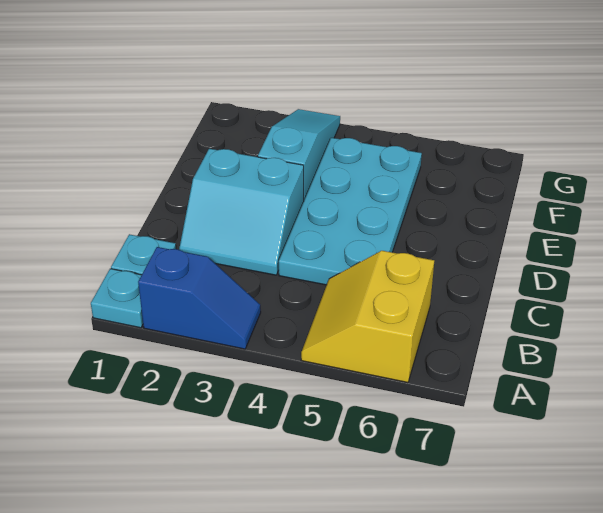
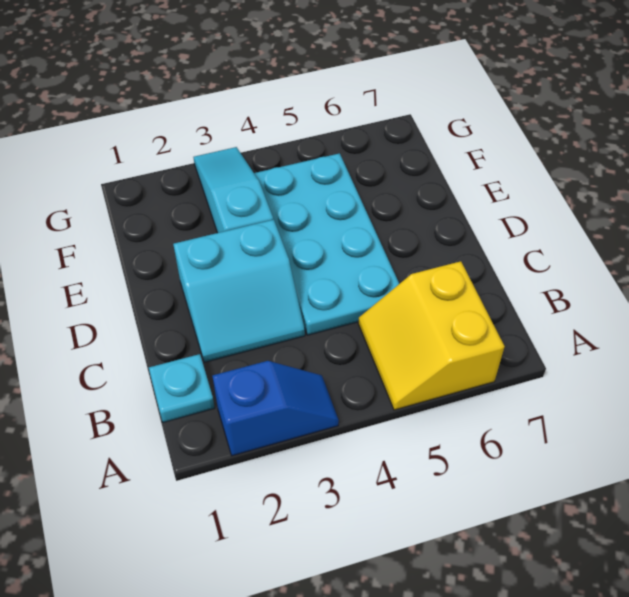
cyan plate A1 level 1 -> none

